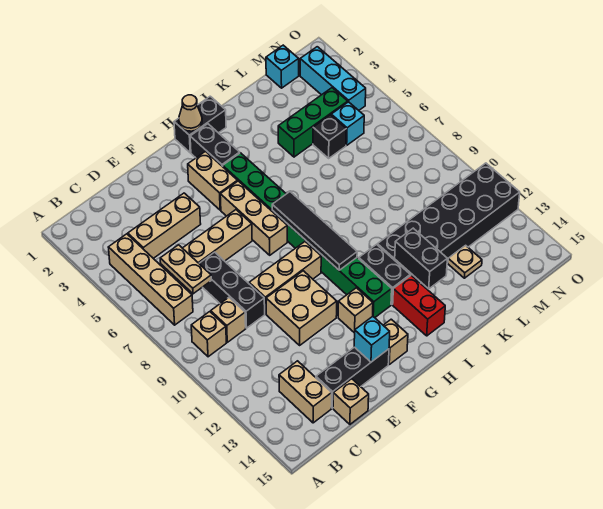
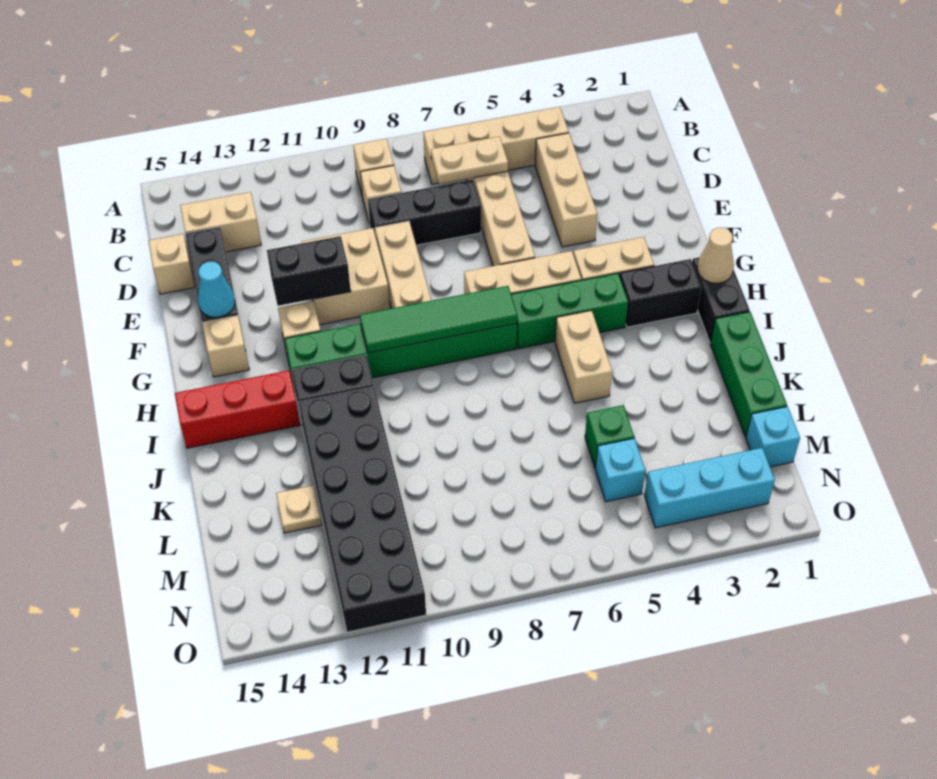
cyan brick F14 level 2 -> cyan cone F14 level 2
black tile H7:H10 level 2 -> green tile H7:H10 level 2
none -> tan brick I5:J5 level 1
red brick I13:I14 level 1 -> red brick I13:I15 level 1
black brick J12:J13 level 2 -> black brick F11:F12 level 2
green brick K4:M4 level 1 -> green brick J1:L1 level 1
black brick L5 level 1 -> green brick L5 level 1

